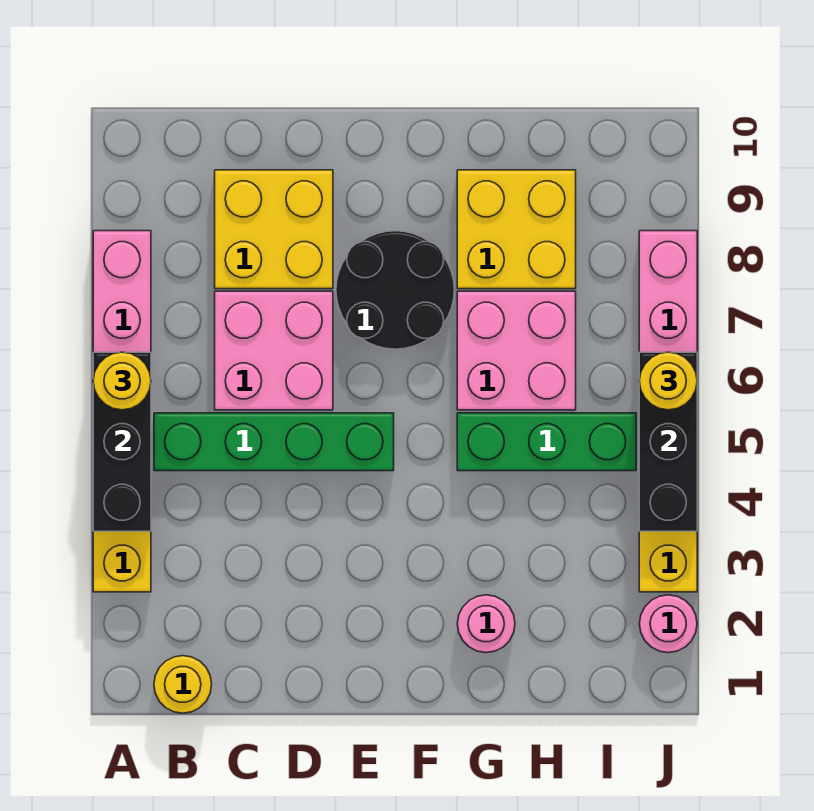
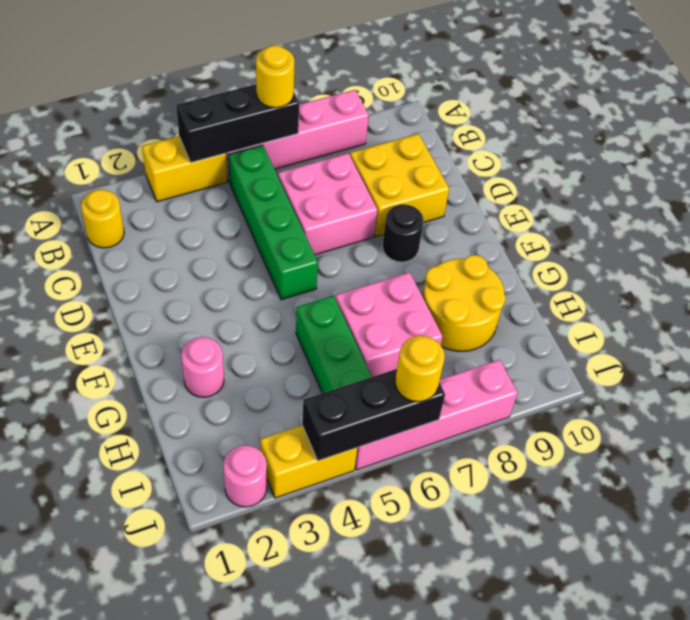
black round brick E7:F8 level 1 -> black round brick E8 level 1
yellow brick G8:H9 level 1 -> yellow round brick G8:H9 level 1

